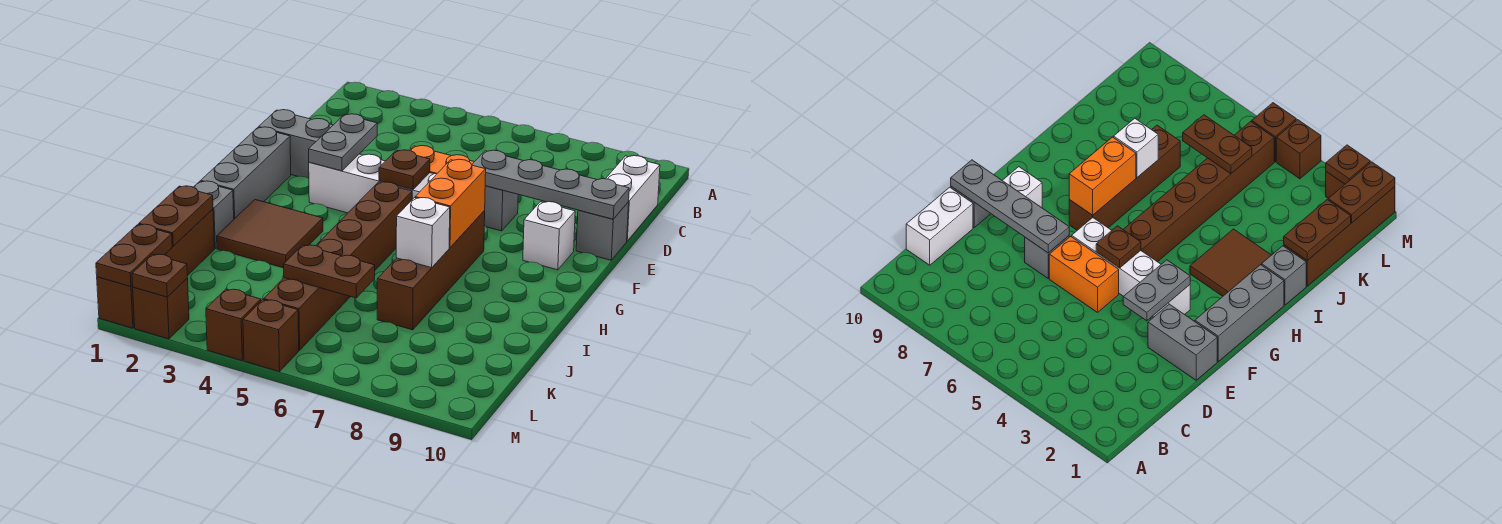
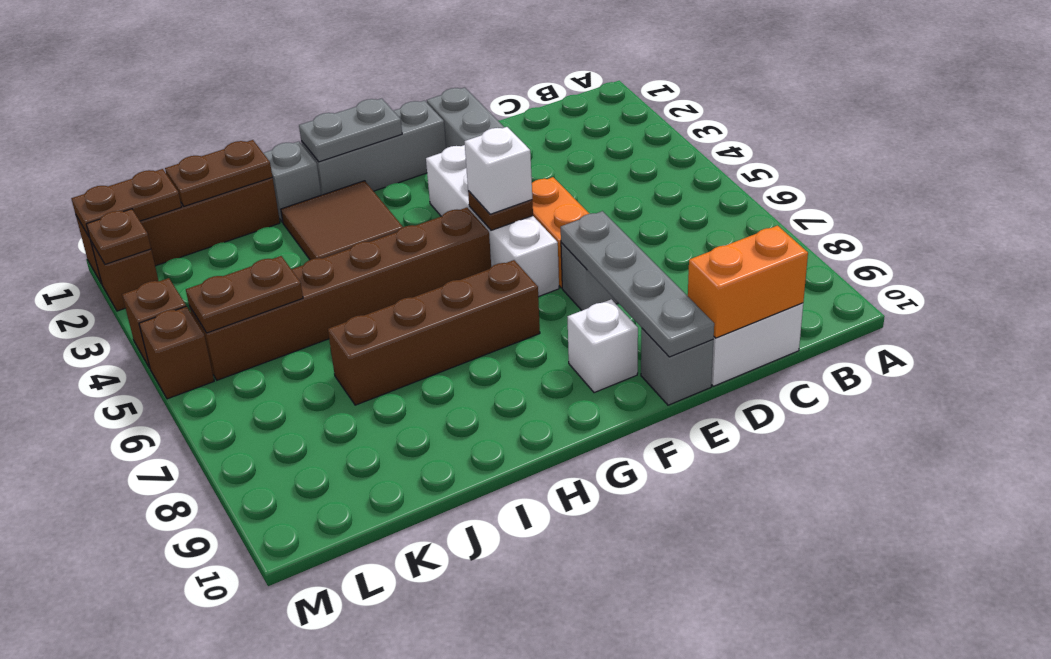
grey plate E3:F3 level 2 -> grey plate G1:H1 level 2
orange brick G7:H7 level 2 -> orange brick C10:D10 level 2
white brick I7 level 2 -> white brick F5 level 3
brown plate K5:K6 level 2 -> brown plate K5:L5 level 2

